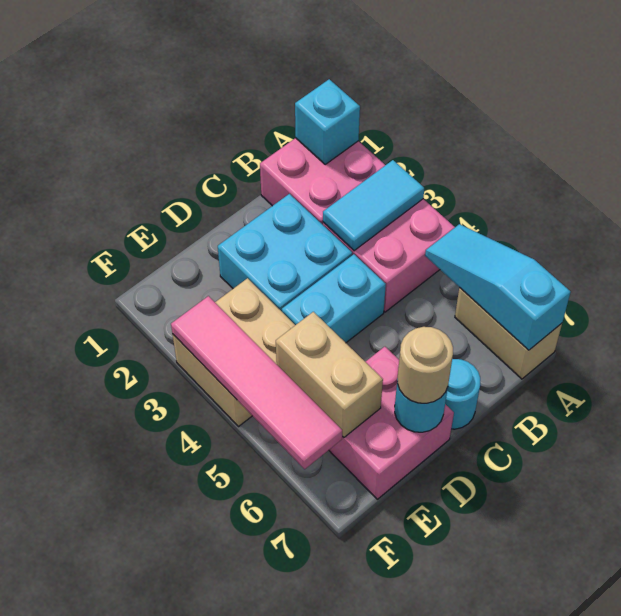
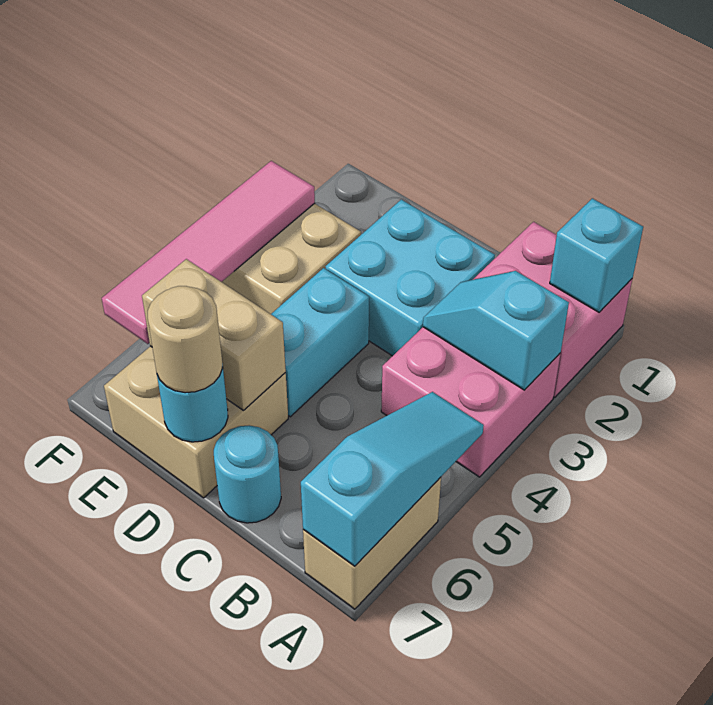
cyan tile A3:B3 level 2 -> cyan slope A3:B3 level 2 top A
cyan brick C4:D4 level 1 -> cyan brick D4:D5 level 1
pink brick D6:E7 level 1 -> tan brick D6:E7 level 1
tan brick E5:E6 level 2 -> tan brick D6:E6 level 2

